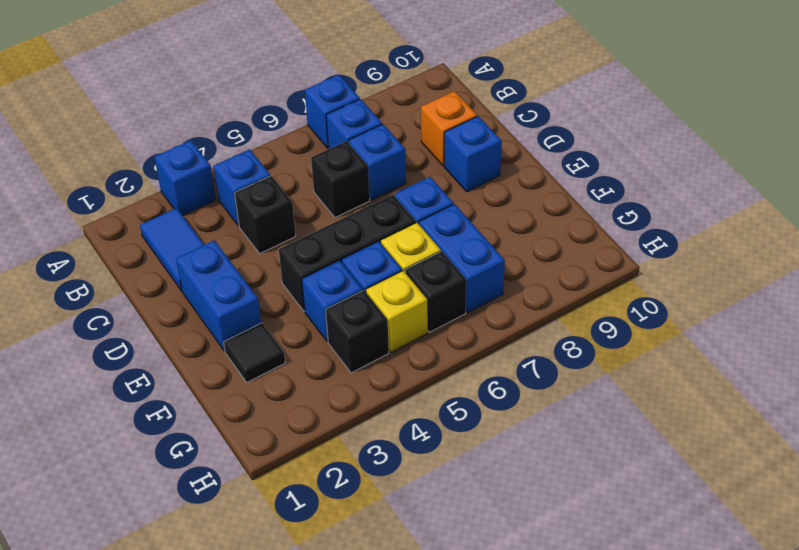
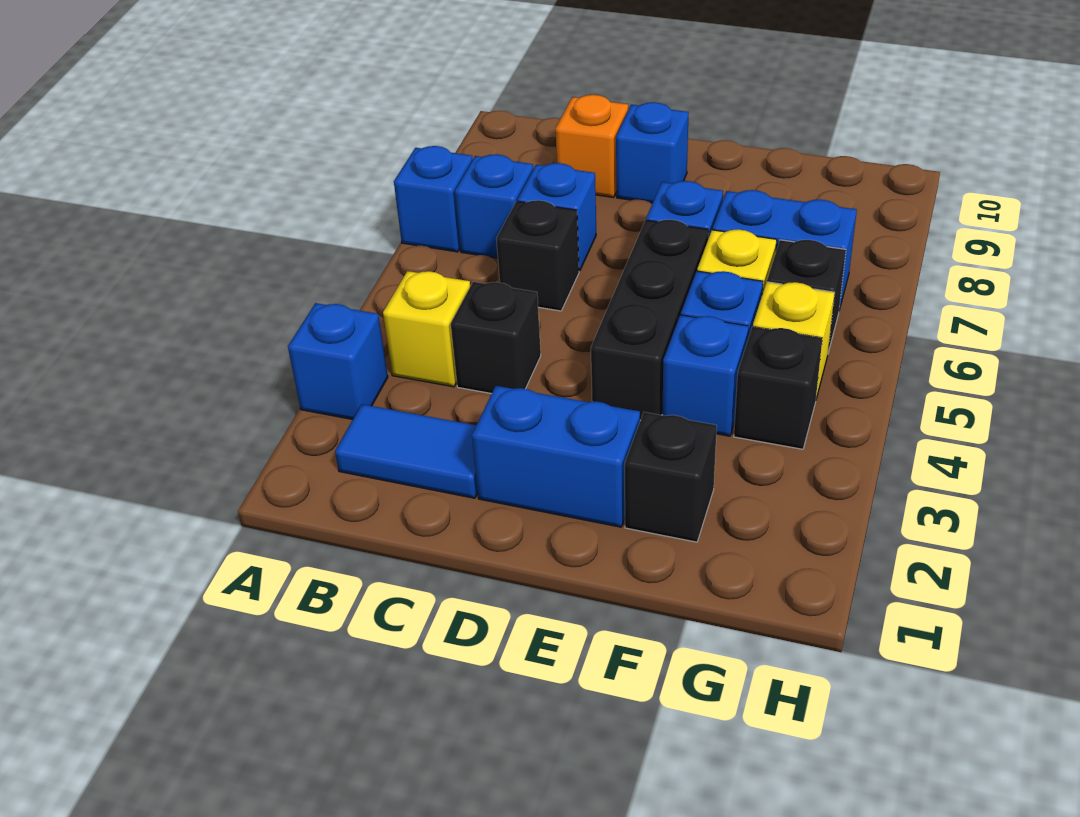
blue brick B4 level 1 -> yellow brick B4 level 1
black tile F2 level 1 -> black brick F2 level 1

